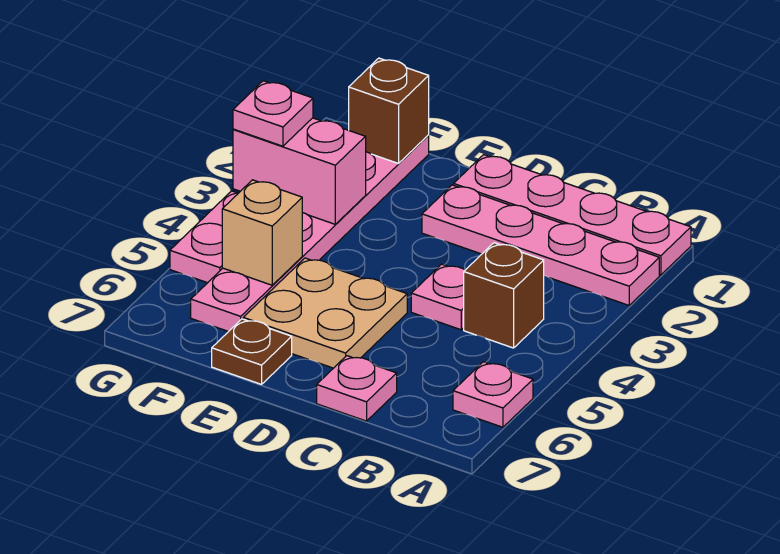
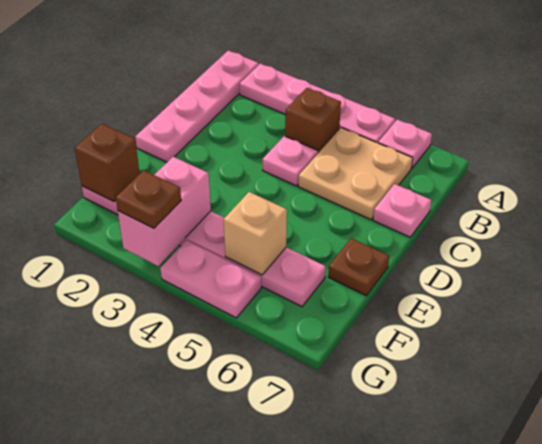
pink plate A2:D2 level 1 -> pink plate A2:A5 level 1
tan plate D5:E6 level 1 -> tan plate B5:C6 level 1
pink plate G3 level 3 -> brown plate G3 level 3

